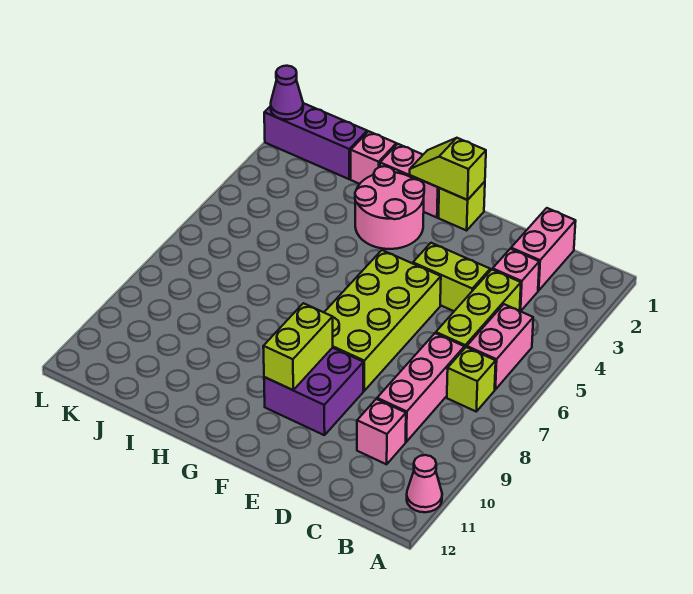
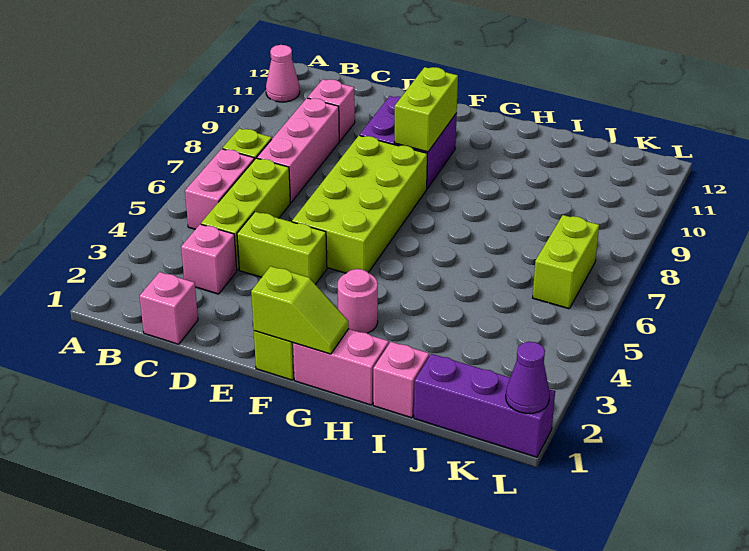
pink brick C1:C2 level 1 -> pink brick C1 level 1
pink round brick G2:H3 level 1 -> pink round brick G3 level 1
none -> lime brick K6:K7 level 1

